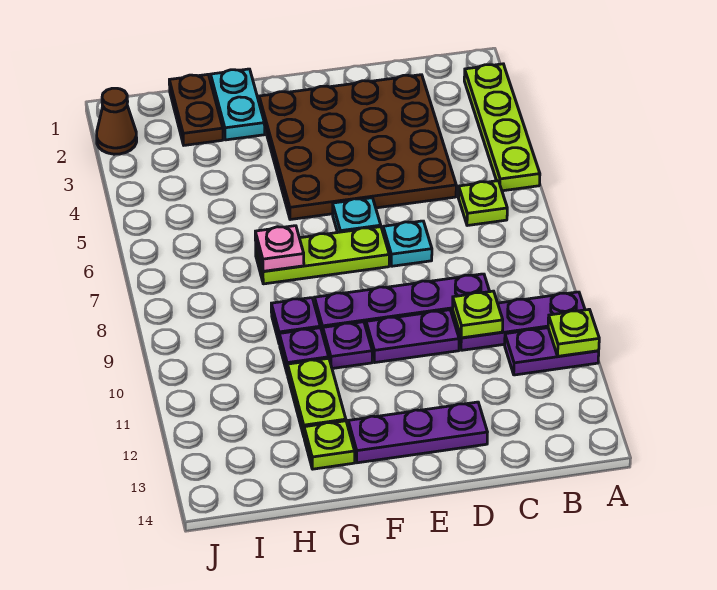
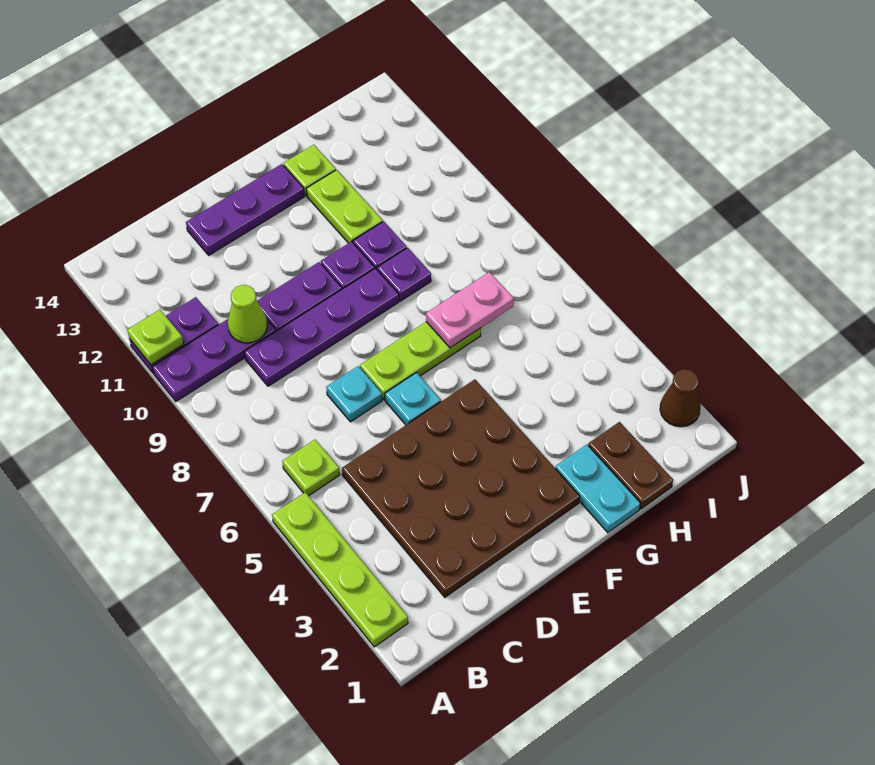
lime plate C10 level 2 -> lime cone C10 level 2
pink plate G7 level 2 -> pink plate G7:H7 level 2

